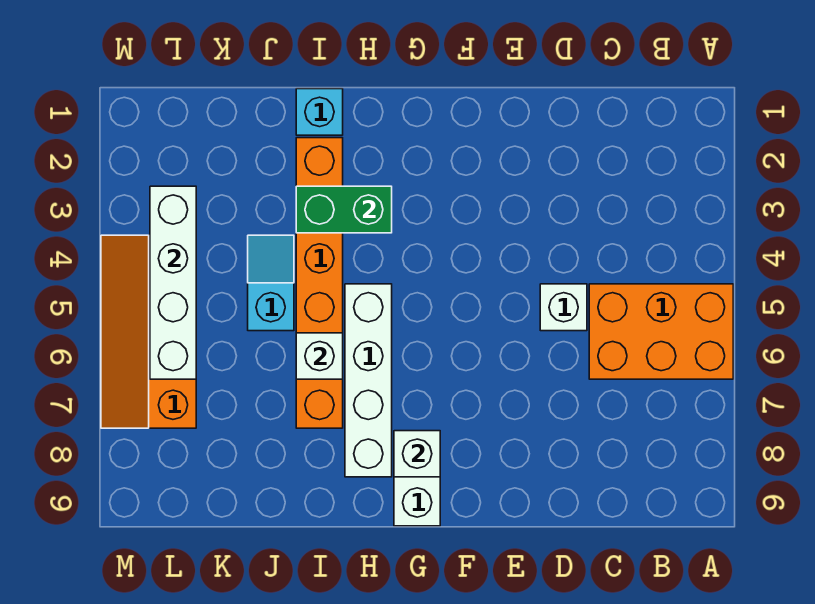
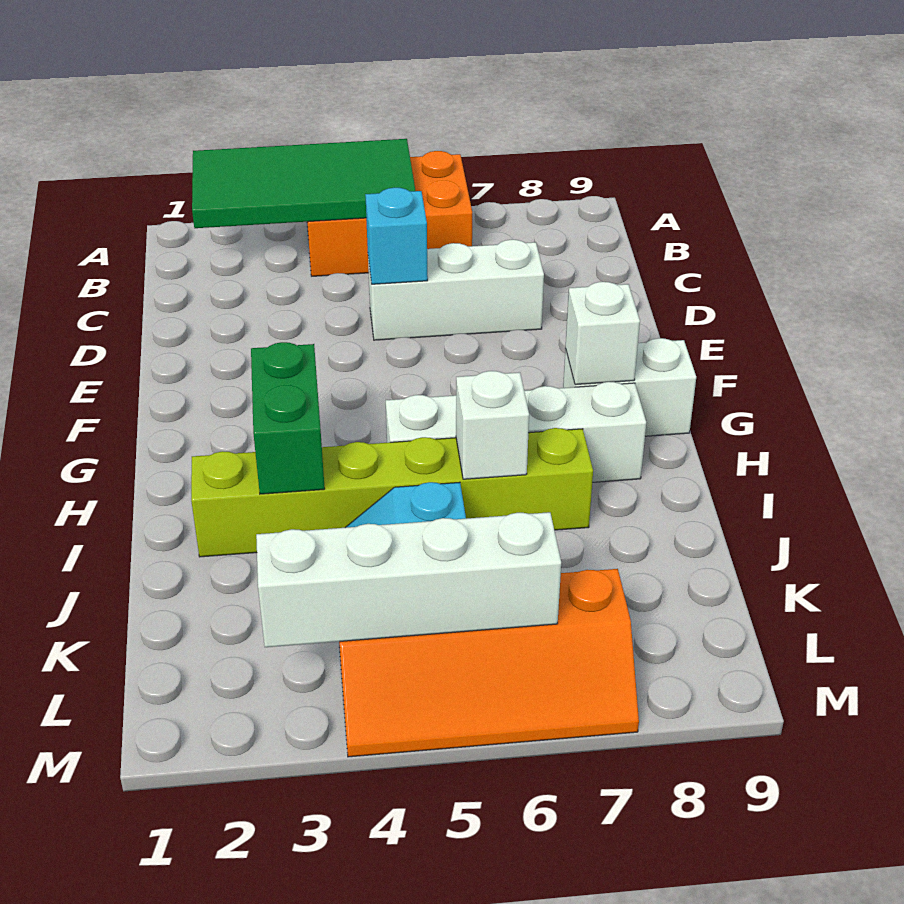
none -> green tile A2:B5 level 2
orange brick A5:C6 level 1 -> orange brick A4:B6 level 1
white brick D5 level 1 -> white brick D5:D7 level 1
cyan brick I1 level 1 -> cyan brick D5 level 2
orange brick I2:I7 level 1 -> lime brick I2:I7 level 1

